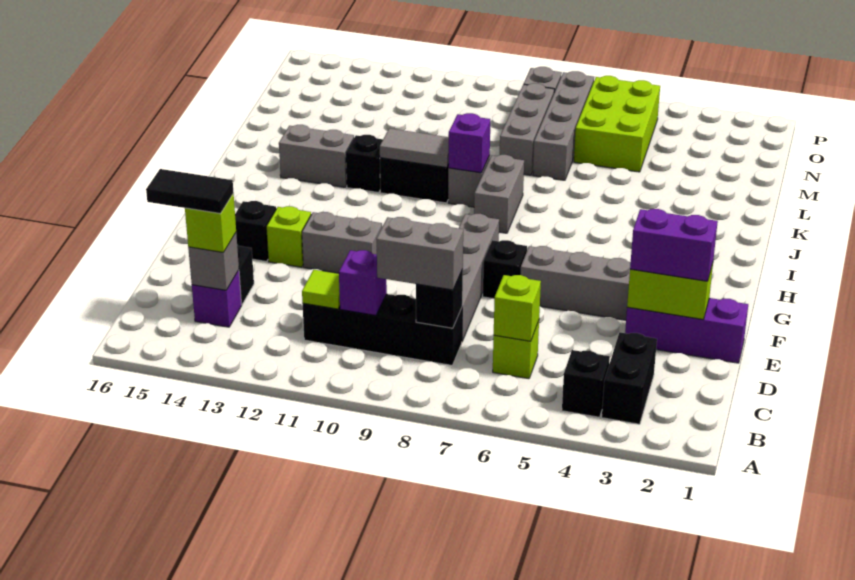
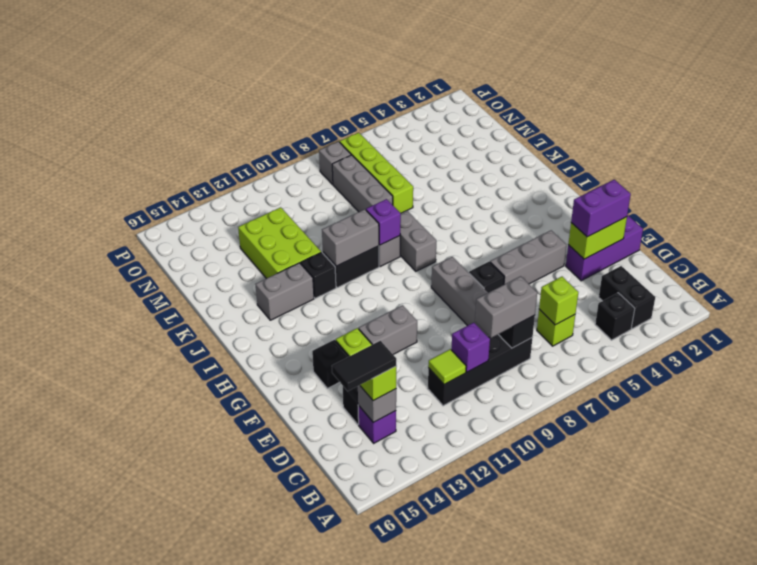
grey tile J10:J11 level 2 -> grey brick J10:J11 level 2
grey brick L7:O7 level 1 -> lime brick L7:O7 level 1
lime brick M5:O6 level 1 -> lime brick K12:M13 level 1

